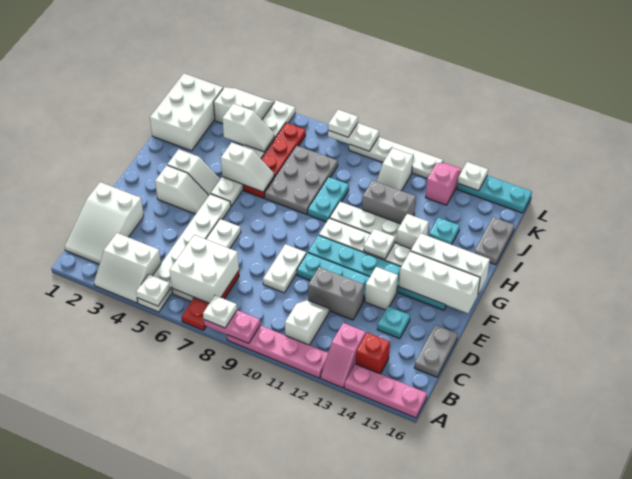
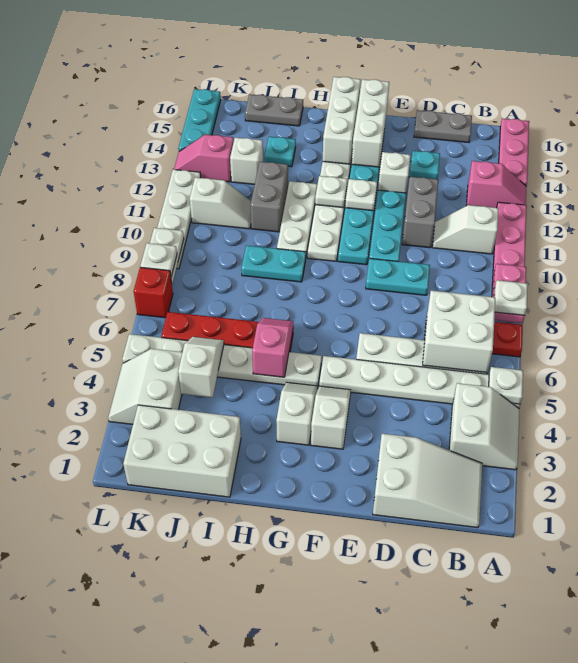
red brick B14 level 1 -> red brick L7 level 1
white plate D9:E9 level 1 -> cyan plate D9:E9 level 1
white slope H5:H6 level 2 top 5 -> pink slope H5:H6 level 2 top 5
grey plate H7:J8 level 1 -> none
white brick H13 level 1 -> white brick J13 level 1
white plate L14 level 2 -> white plate F12 level 2

